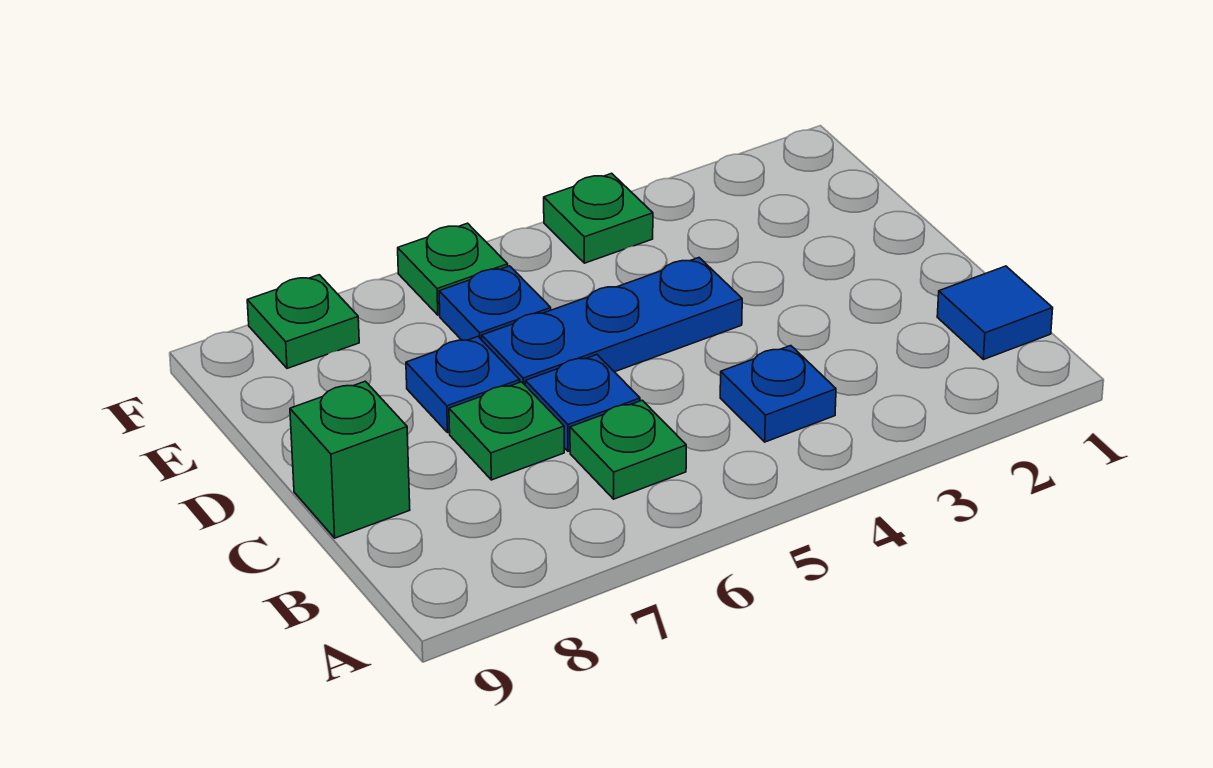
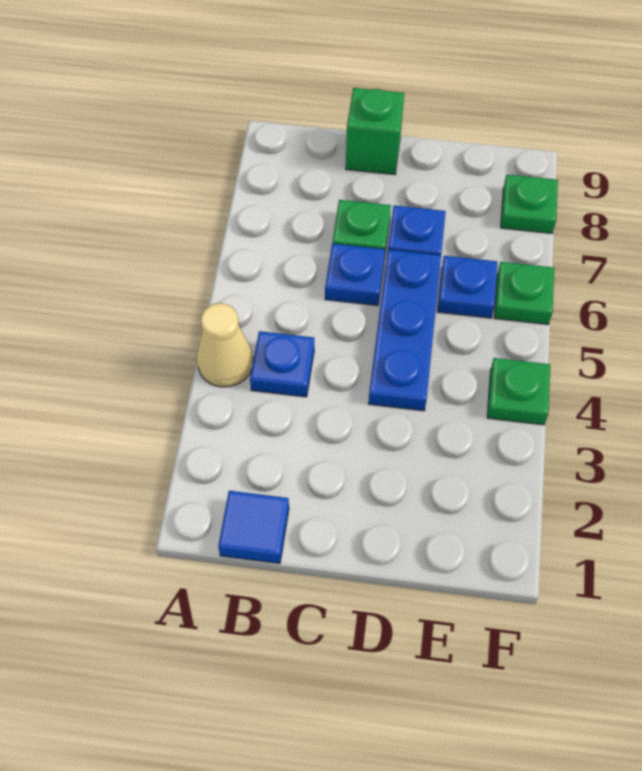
none -> tan cone A4 level 1
green plate B6 level 1 -> none

